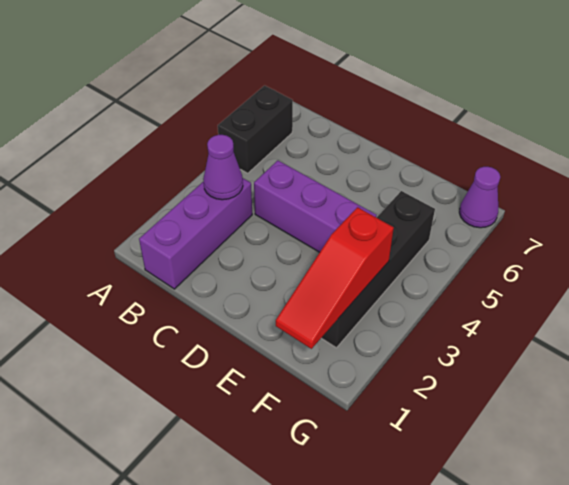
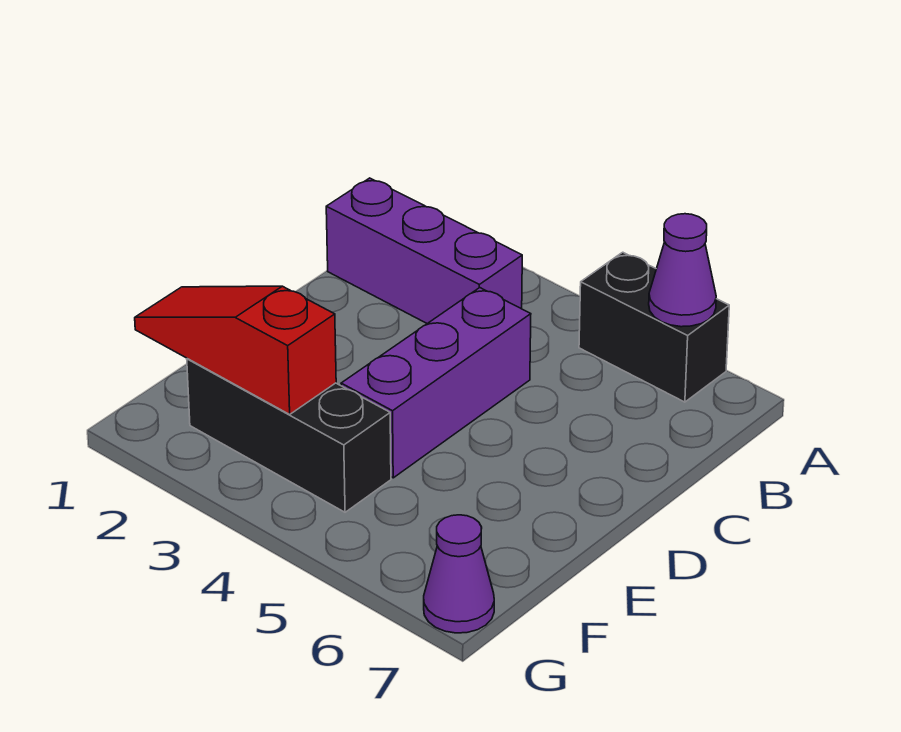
purple cone B3 level 2 -> purple cone A6 level 2
black brick F2:F5 level 1 -> black brick F2:F4 level 1

